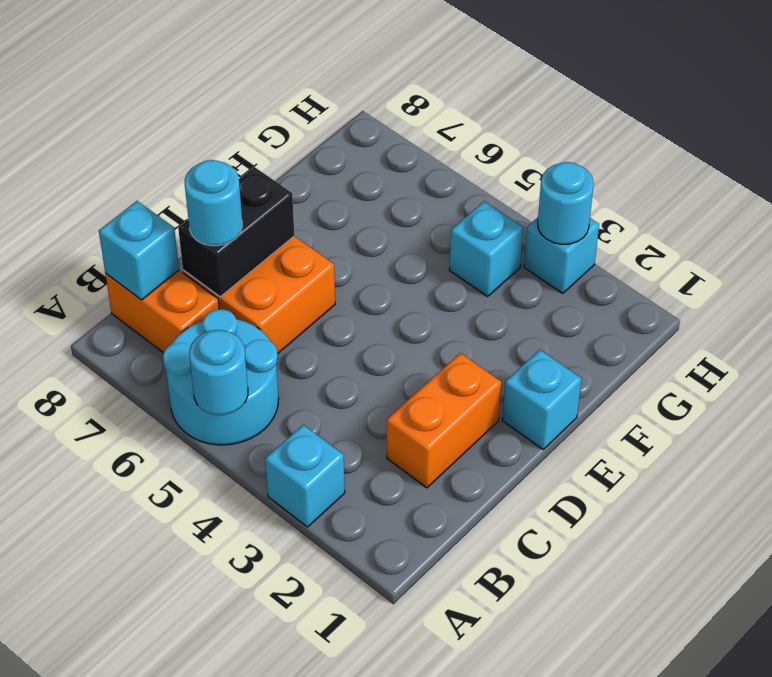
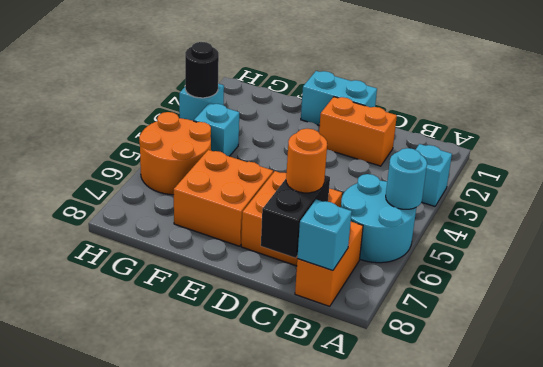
black brick C7:D7 level 2 -> black brick C7:C8 level 2
cyan round brick C7 level 3 -> orange round brick C7 level 3
cyan brick E1 level 1 -> cyan brick D1:E1 level 1
none -> orange brick E6:F7 level 1
none -> orange round brick G5:H6 level 1
cyan round brick H3 level 2 -> black round brick H3 level 2

